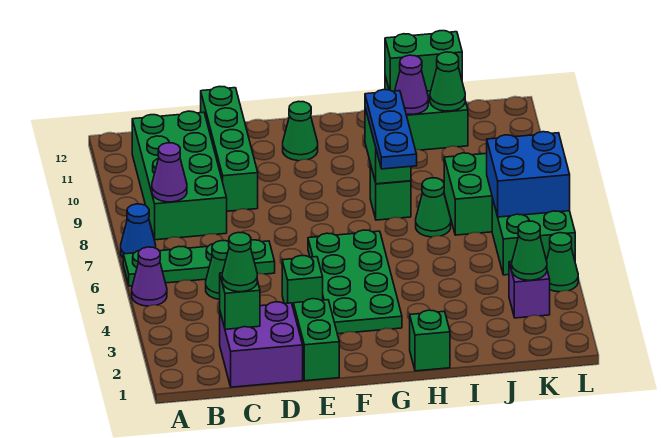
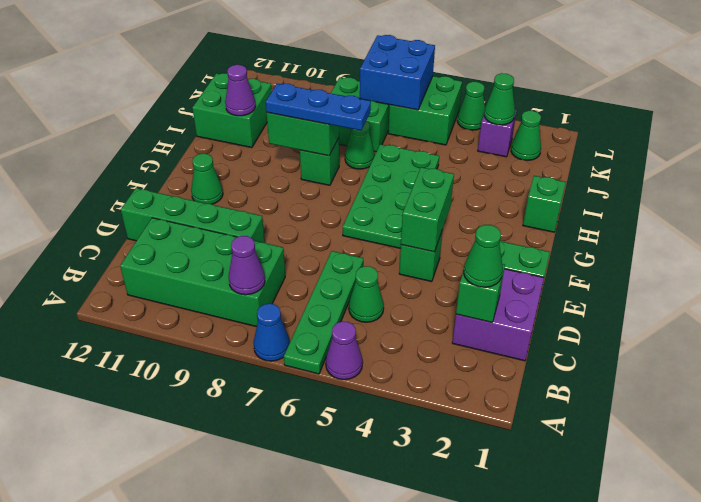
green plate F3:G6 level 1 -> green plate F5:I6 level 1
green brick I12:J12 level 2 -> green brick E4:F4 level 2
green cone J11 level 2 -> green cone K2 level 1

